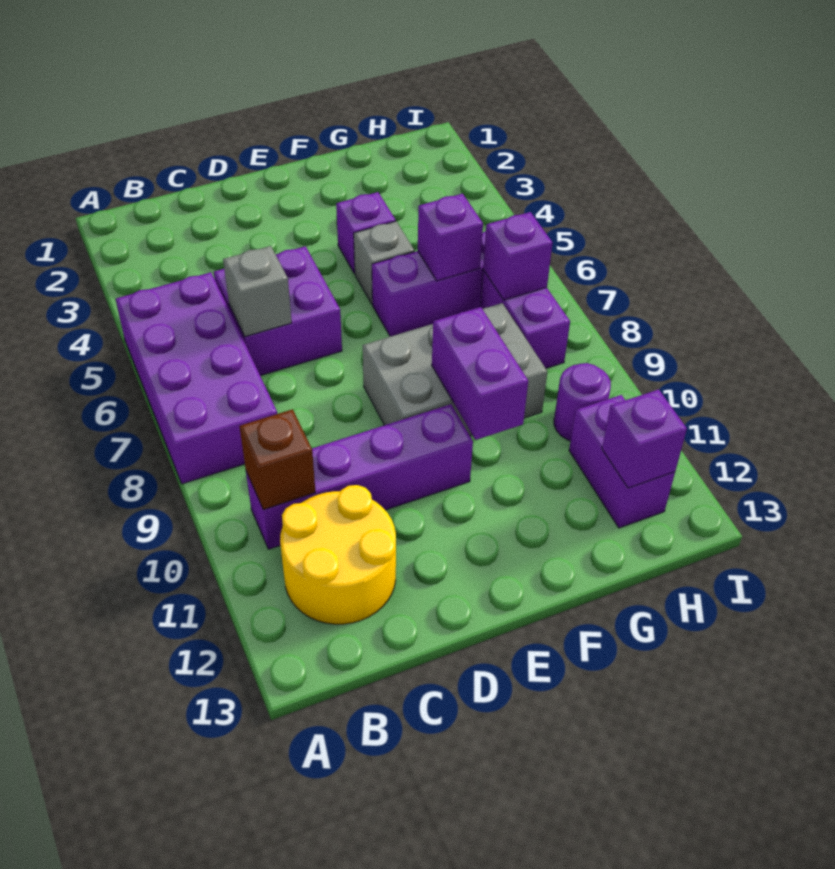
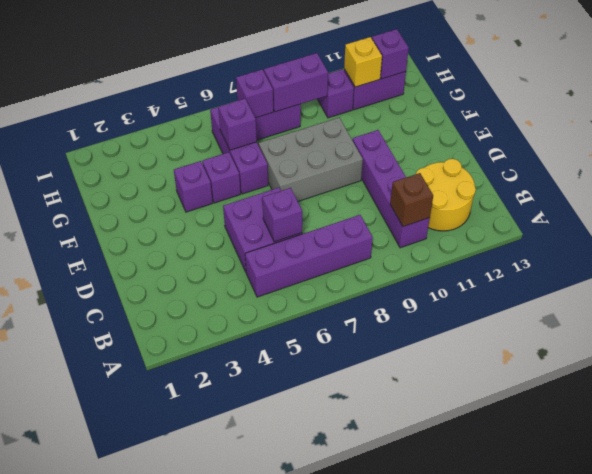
purple brick A5:B8 level 1 -> purple brick B5:B8 level 1
grey brick C6 level 2 -> purple brick C6 level 2
grey brick E8:G9 level 1 -> grey brick E7:F9 level 1
grey brick F5 level 1 -> purple brick F5 level 1
purple brick F9:F10 level 2 -> purple brick H8:H9 level 2
purple round brick H10 level 1 -> purple brick H10 level 1
none -> yellow brick H11 level 2

